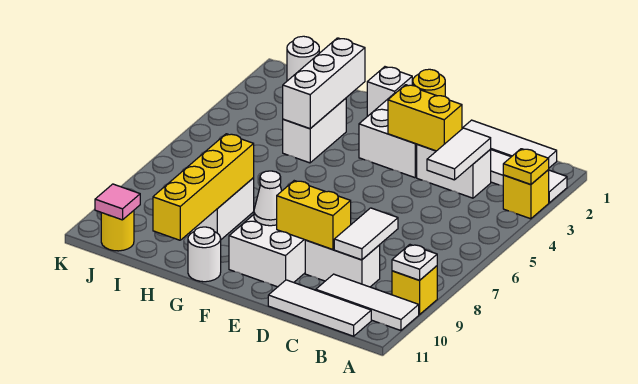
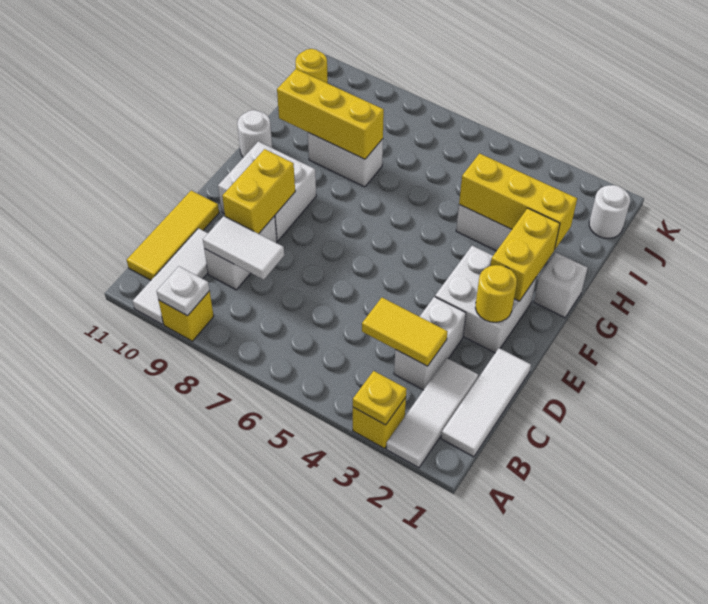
white tile B11:D11 level 1 -> yellow tile B11:D11 level 1
white tile C3:C4 level 2 -> yellow tile C3:C4 level 2
yellow brick D3:E3 level 2 -> yellow brick F2:G2 level 2
white cone F9 level 2 -> none
white brick H2:H4 level 2 -> yellow brick H2:H4 level 2
yellow brick H8:H11 level 2 -> yellow brick H8:H10 level 2
pink tile J11 level 2 -> none

